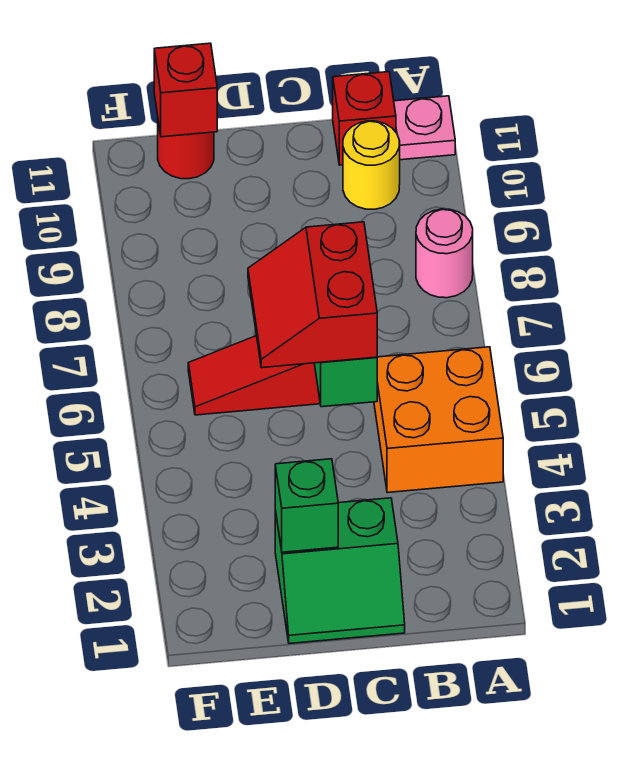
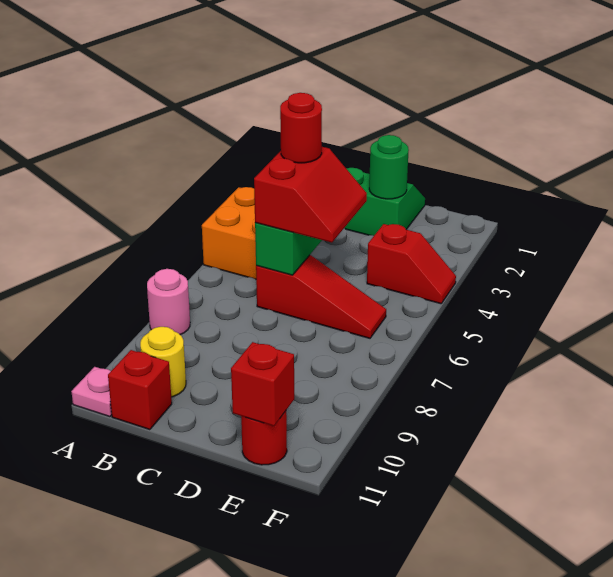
none -> red round brick C5 level 4
green brick D2 level 2 -> green round brick D2 level 2
none -> red slope E4:F4 level 1 top E

